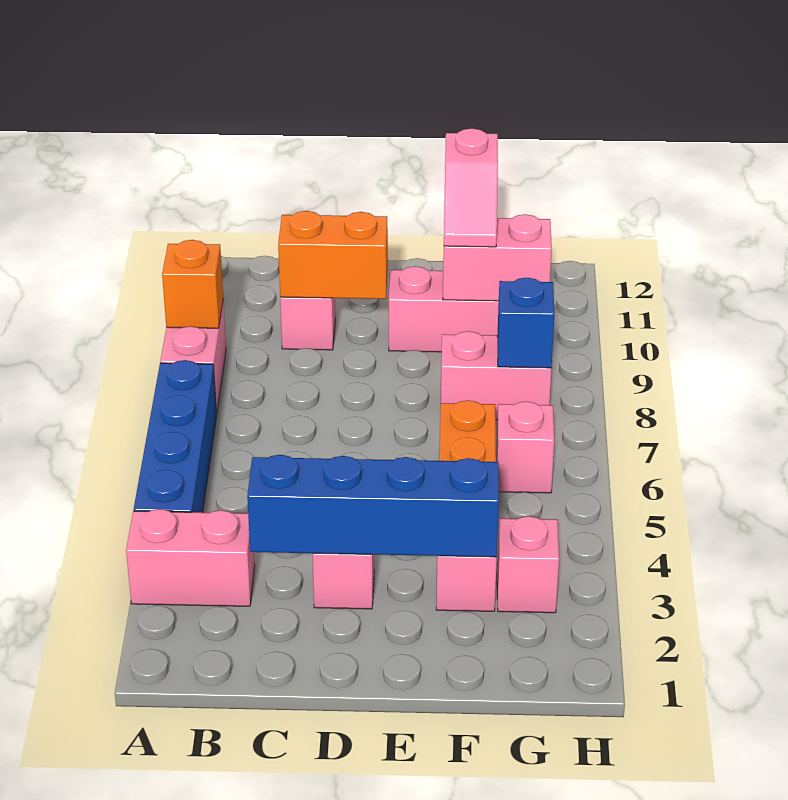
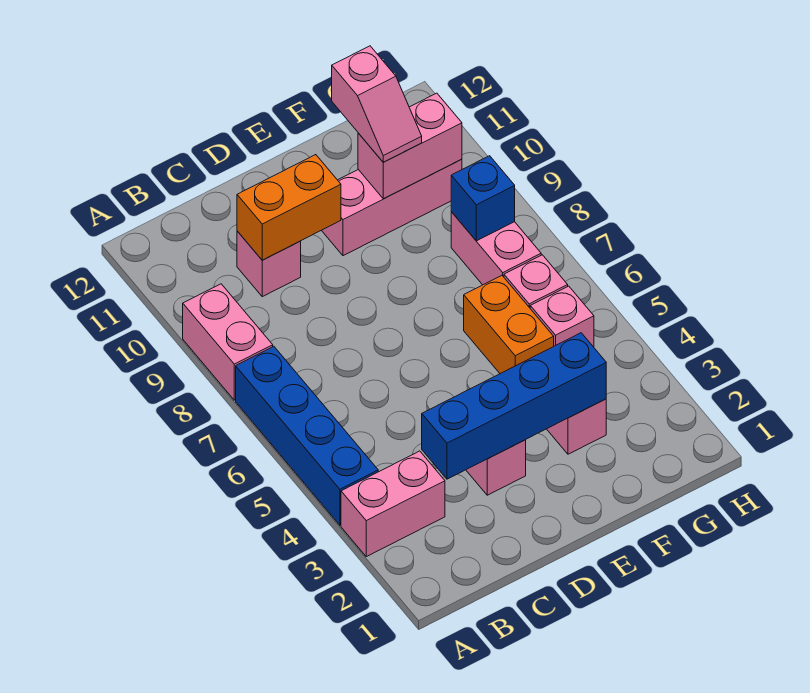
orange brick A9 level 2 -> none
pink brick F8:G8 level 1 -> pink brick G7:G8 level 1
pink brick G3 level 1 -> pink brick G5 level 1

